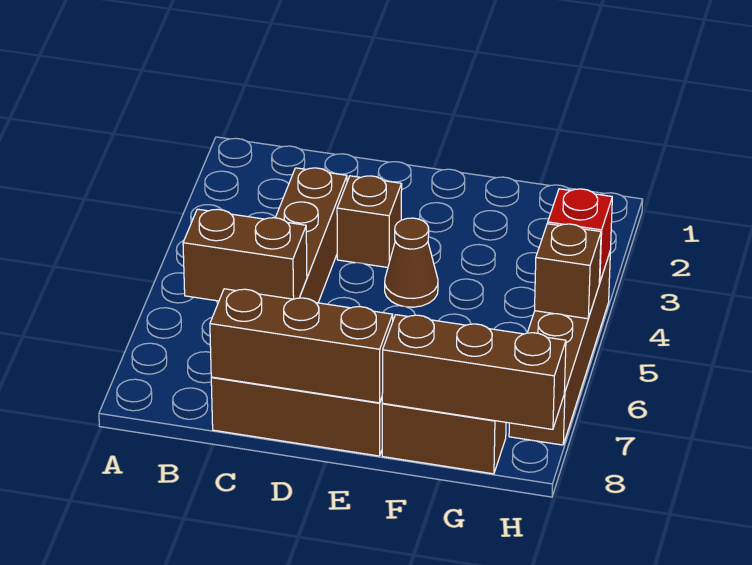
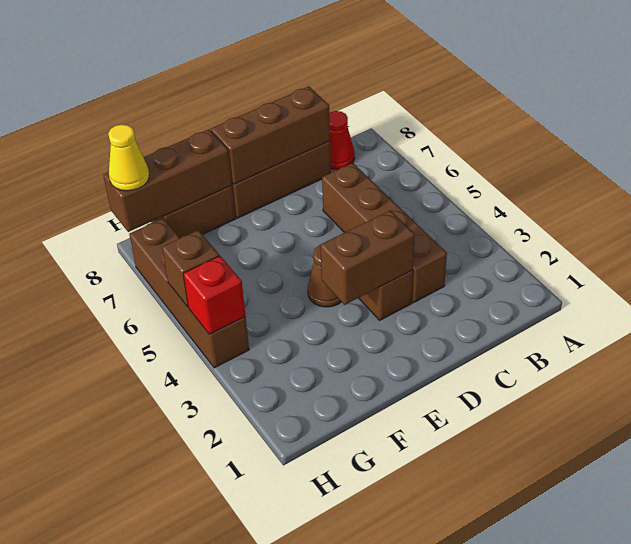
brown brick B6:C6 level 2 -> brown brick D3:E3 level 2
none -> red cone B8 level 1
none -> yellow cone H8 level 3

